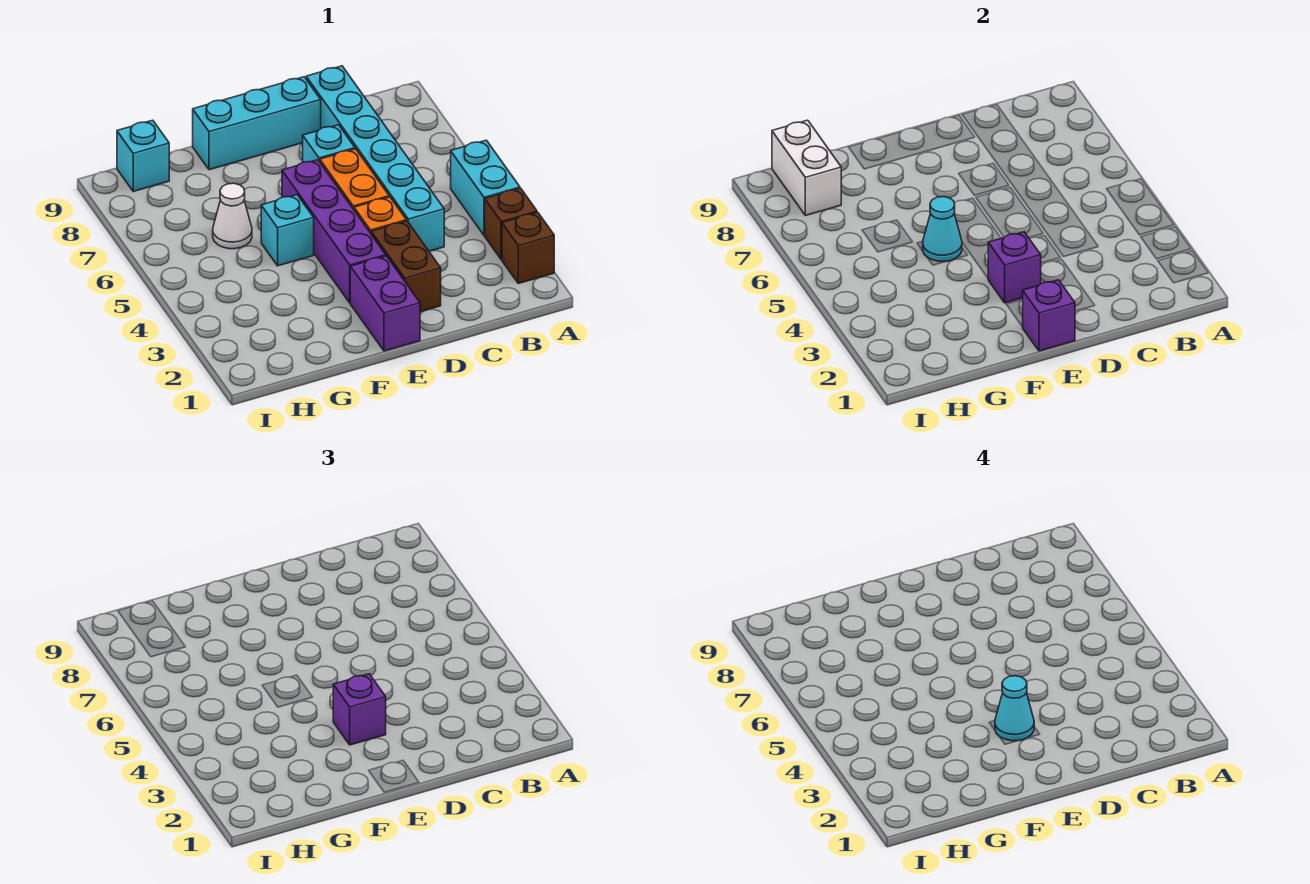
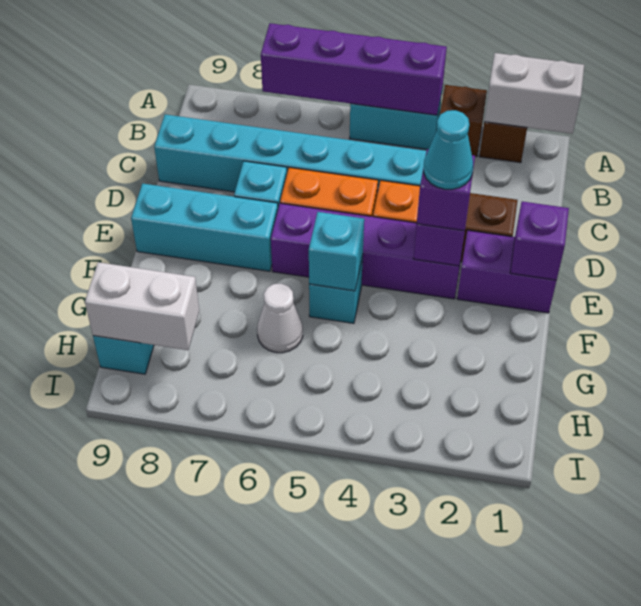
none -> white brick A1:A2 level 2
none -> purple brick A4:A7 level 2
cyan brick D9:F9 level 1 -> cyan brick E7:E9 level 1
cyan cone F5 level 2 -> cyan brick F5 level 2

